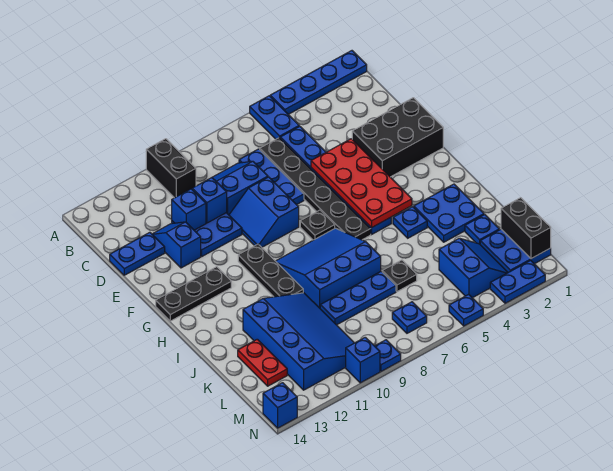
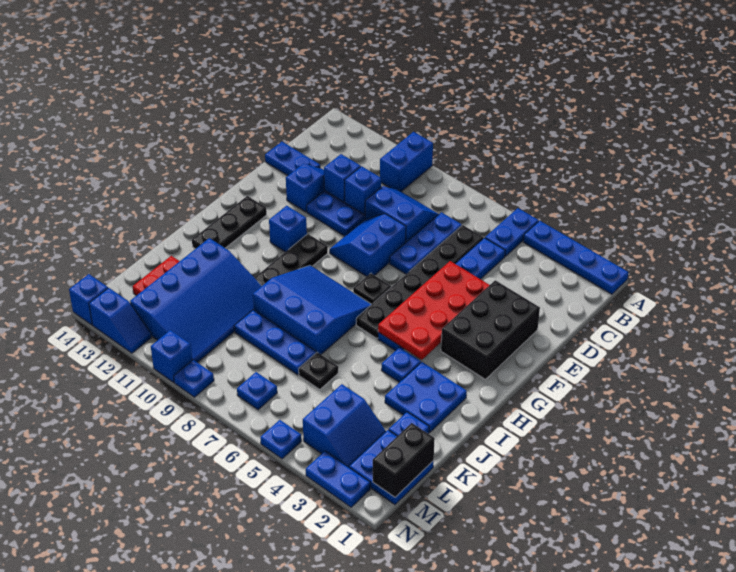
black brick A10:B10 level 1 -> blue brick A10:B10 level 1
black brick E1:F3 level 1 -> black brick E2:G3 level 1
none -> blue brick G11 level 1
black plate G12:G14 level 1 -> black plate G13:I13 level 1
none -> blue slope N12:N13 level 1 top 13

